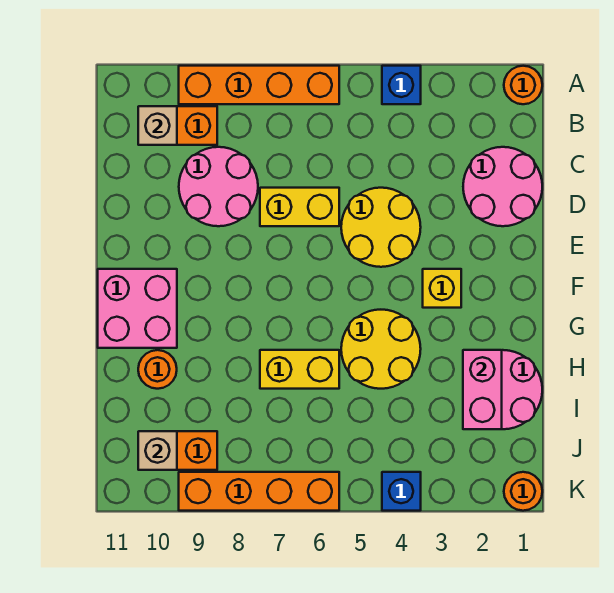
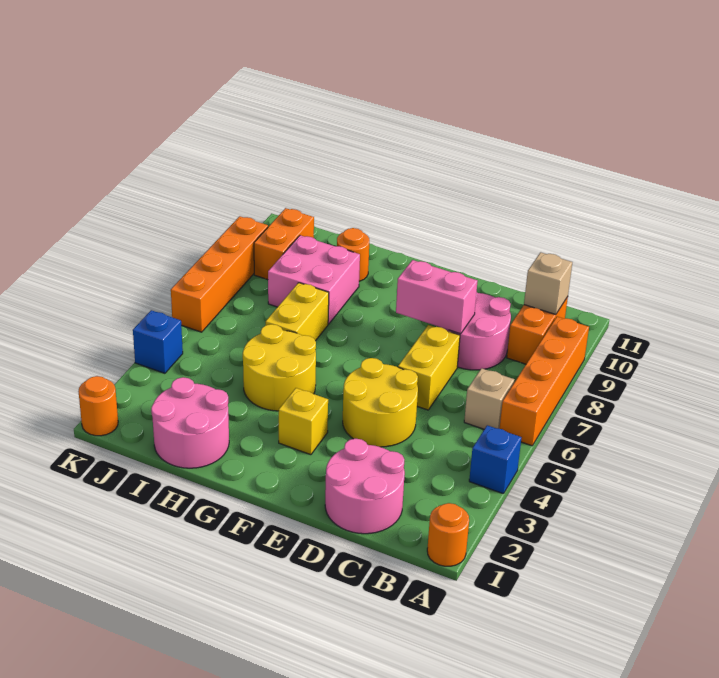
pink brick F10:G11 level 1 -> pink brick H8:I9 level 1
pink brick H2:I2 level 2 -> pink brick D8:E8 level 2
tan brick J10 level 2 -> tan brick B6 level 1

